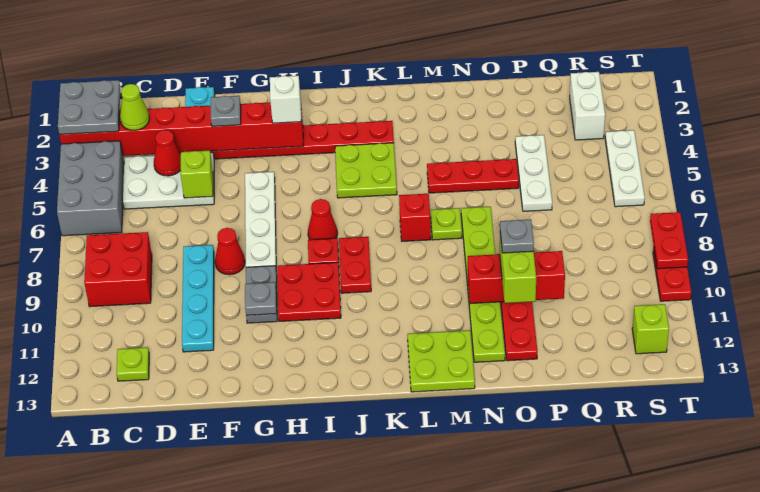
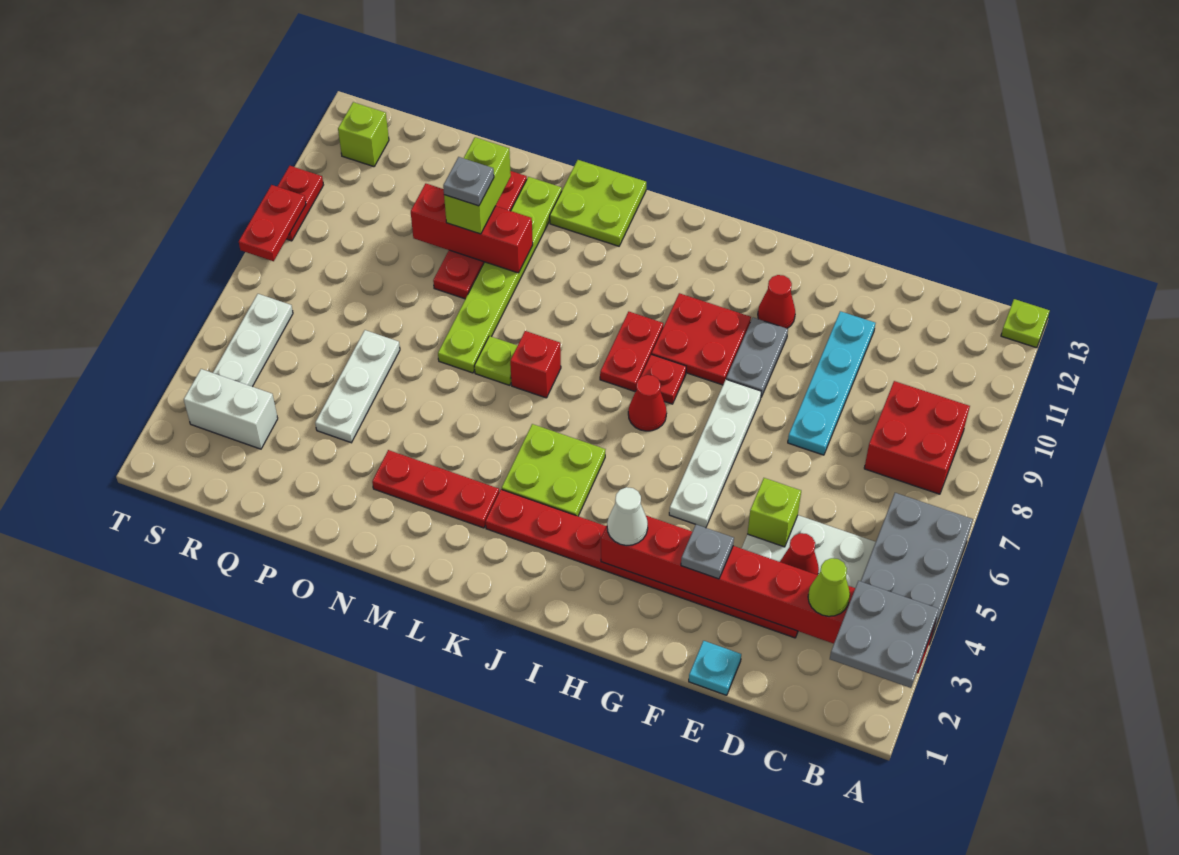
lime plate C12 level 1 -> lime plate A13 level 1
red cone F8 level 1 -> red cone G11 level 1
grey plate G10 level 2 -> none
white brick H3 level 3 -> white cone H3 level 3
red plate M5:O5 level 1 -> red plate L3:N3 level 1
white brick R2:R3 level 1 -> white brick R3:S3 level 1

